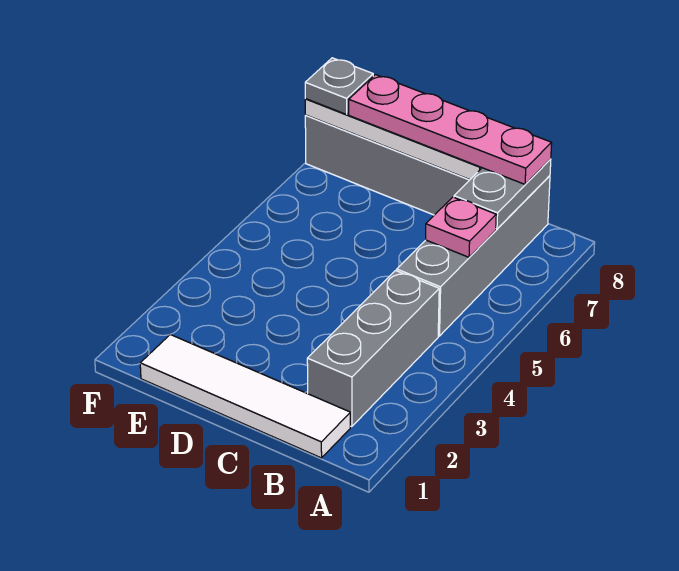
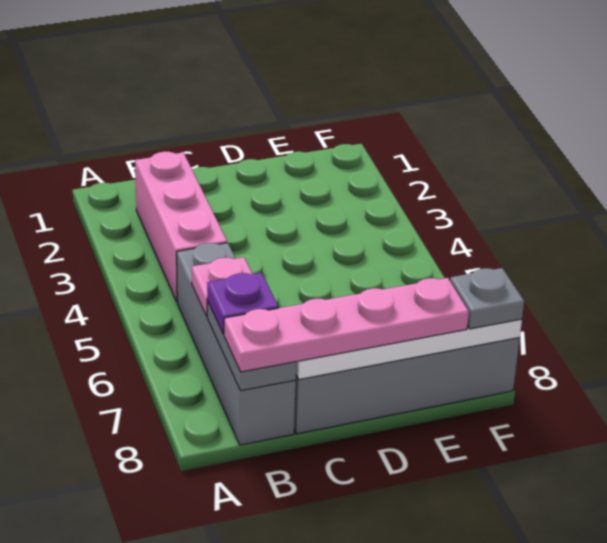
white tile B1:E1 level 1 -> none
grey brick B2:B4 level 1 -> pink brick B2:B4 level 1
none -> purple plate B7 level 3

